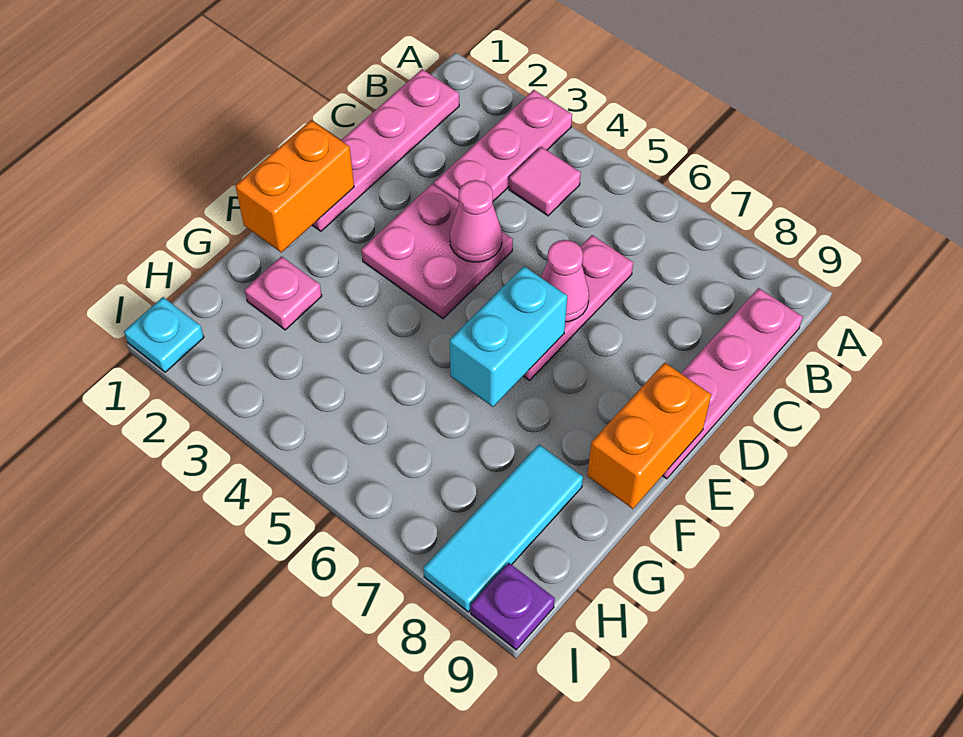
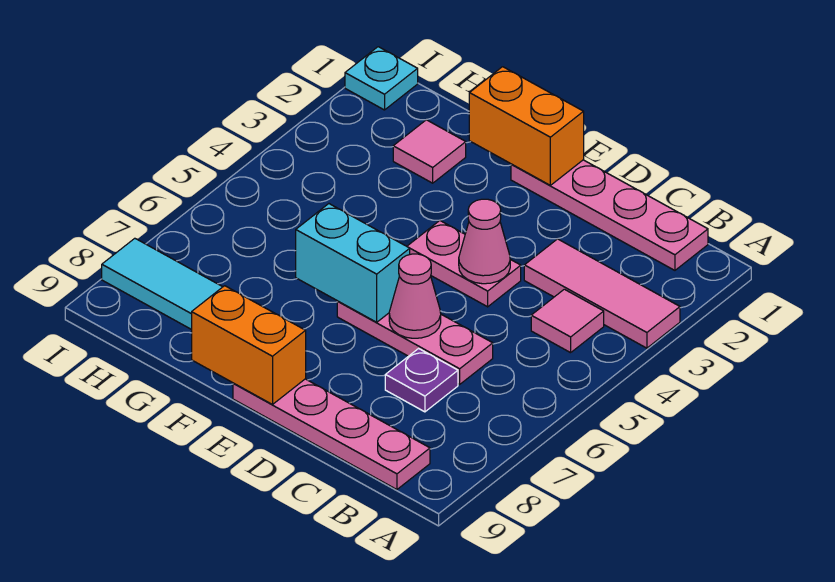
pink plate A3:C3 level 1 -> pink tile A3:C3 level 1
pink plate D3:E4 level 1 -> pink plate D4:E4 level 1
pink plate G2 level 1 -> pink tile G2 level 1
purple plate I9 level 1 -> purple plate C7 level 1

